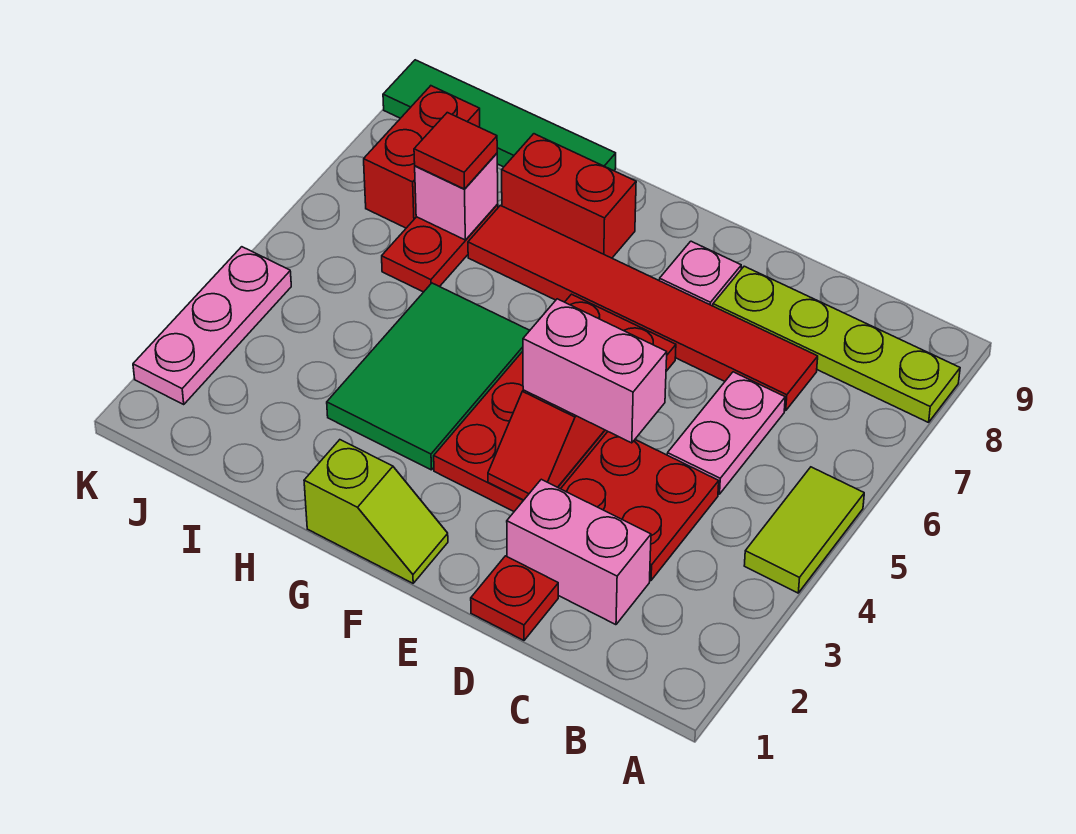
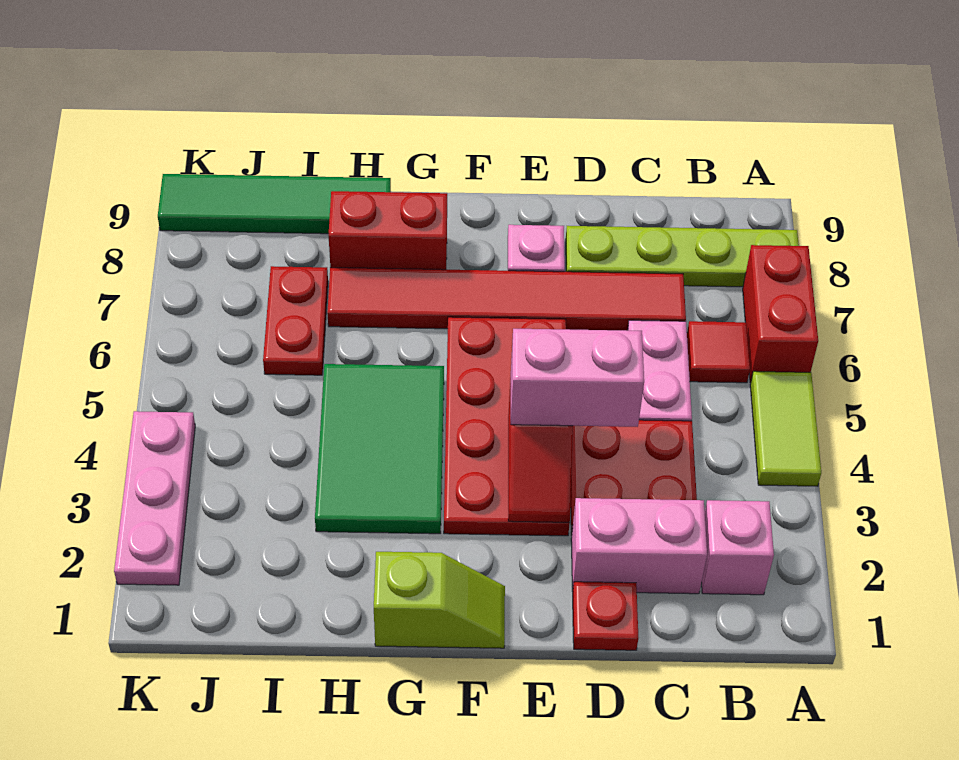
pink brick I7 level 2 -> pink brick B2 level 1
red tile I7 level 3 -> red tile B6 level 1
red brick J7:J8 level 1 -> red brick A6:A7 level 1

